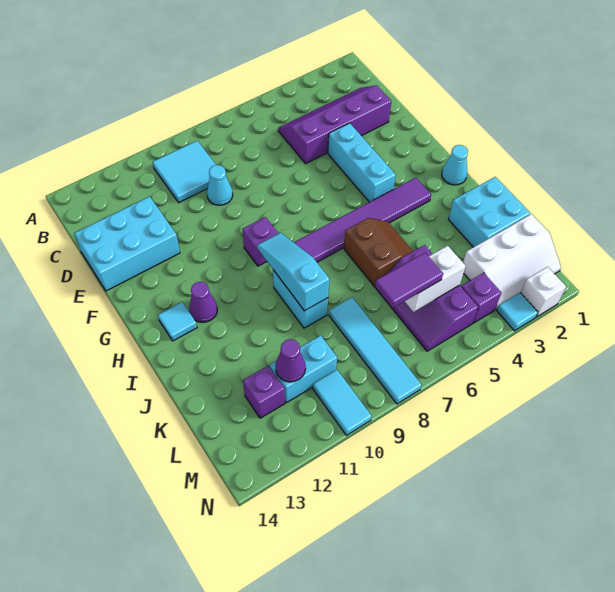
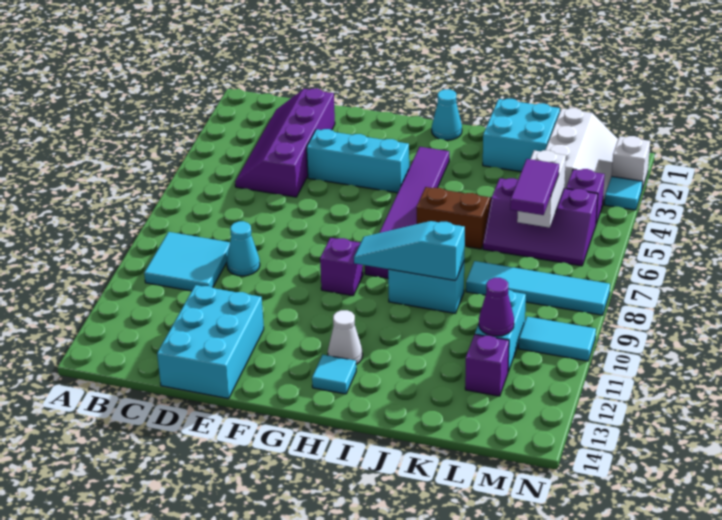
purple cone H12 level 1 -> white cone H12 level 1

